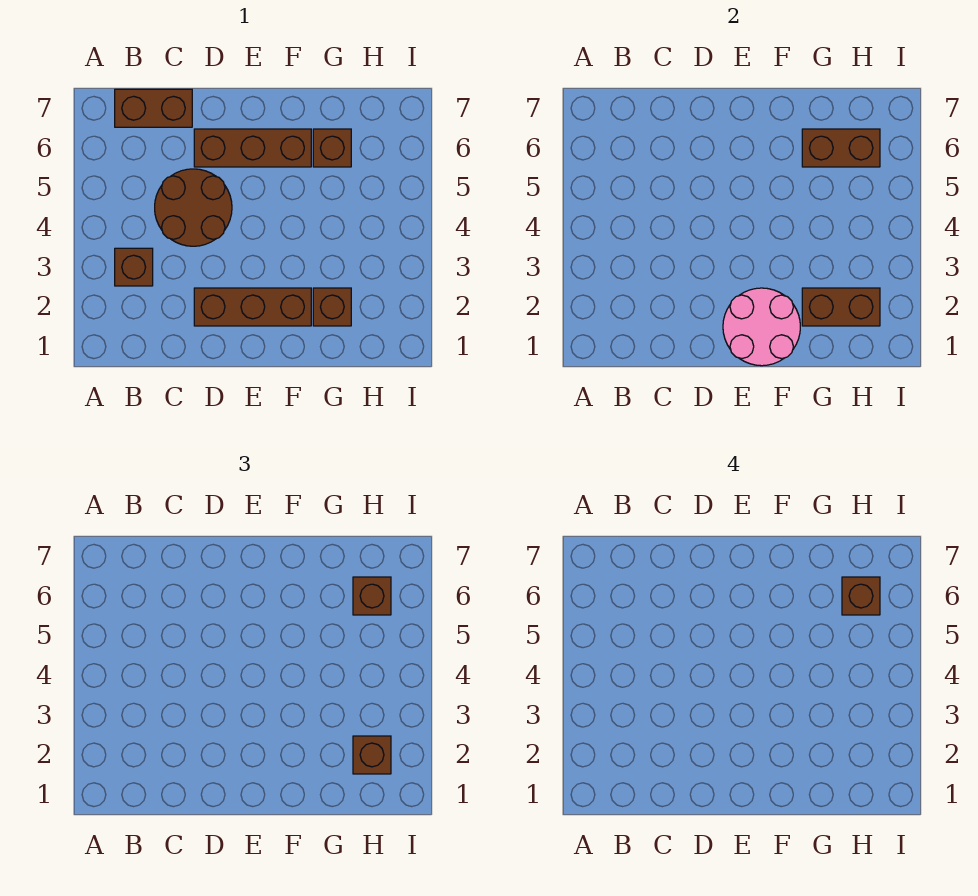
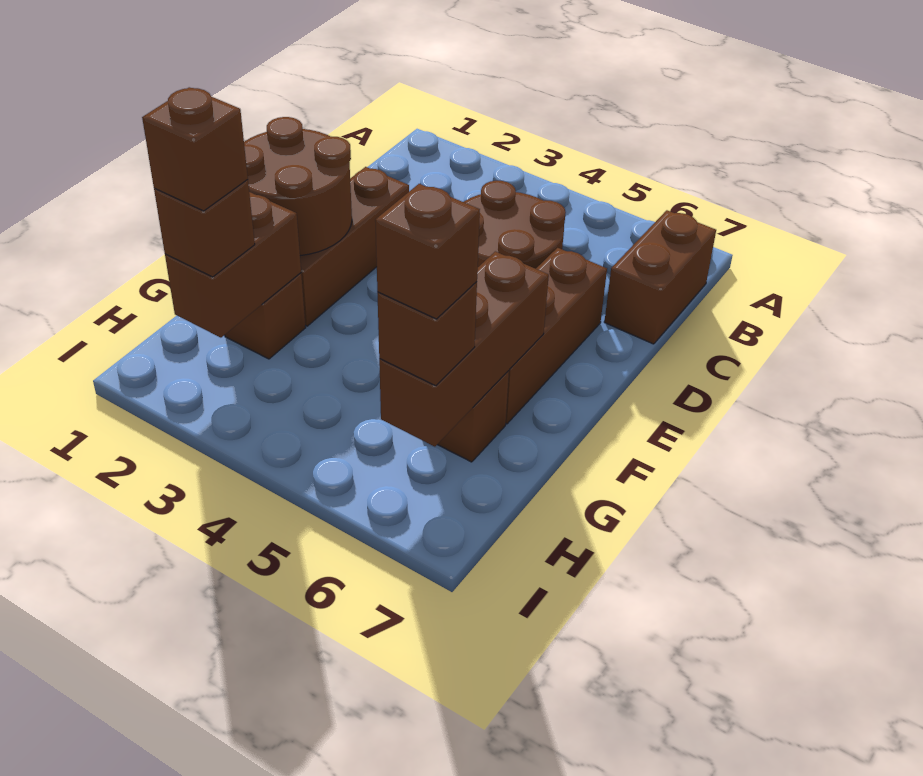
brown brick B3 level 1 -> brown brick H2 level 4
pink round brick E1:F2 level 2 -> brown round brick E1:F2 level 2
brown brick G6:H6 level 2 -> brown brick F6:H6 level 2

